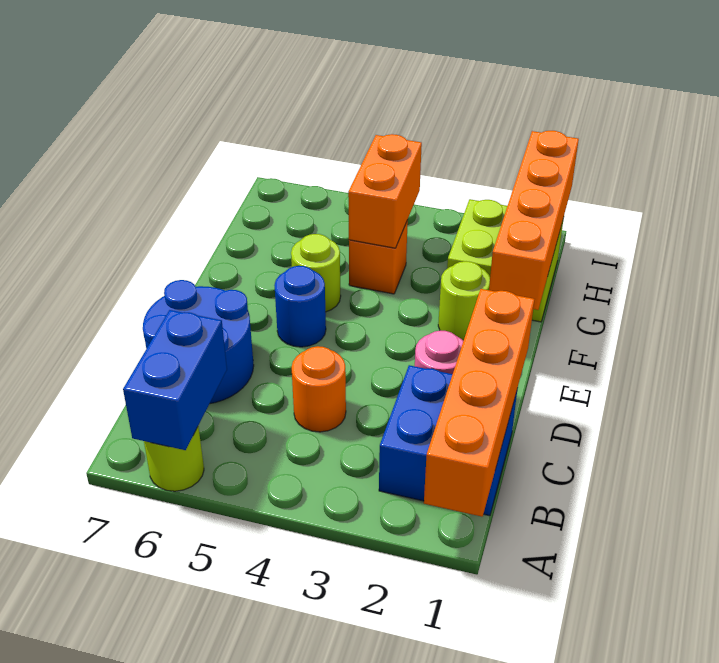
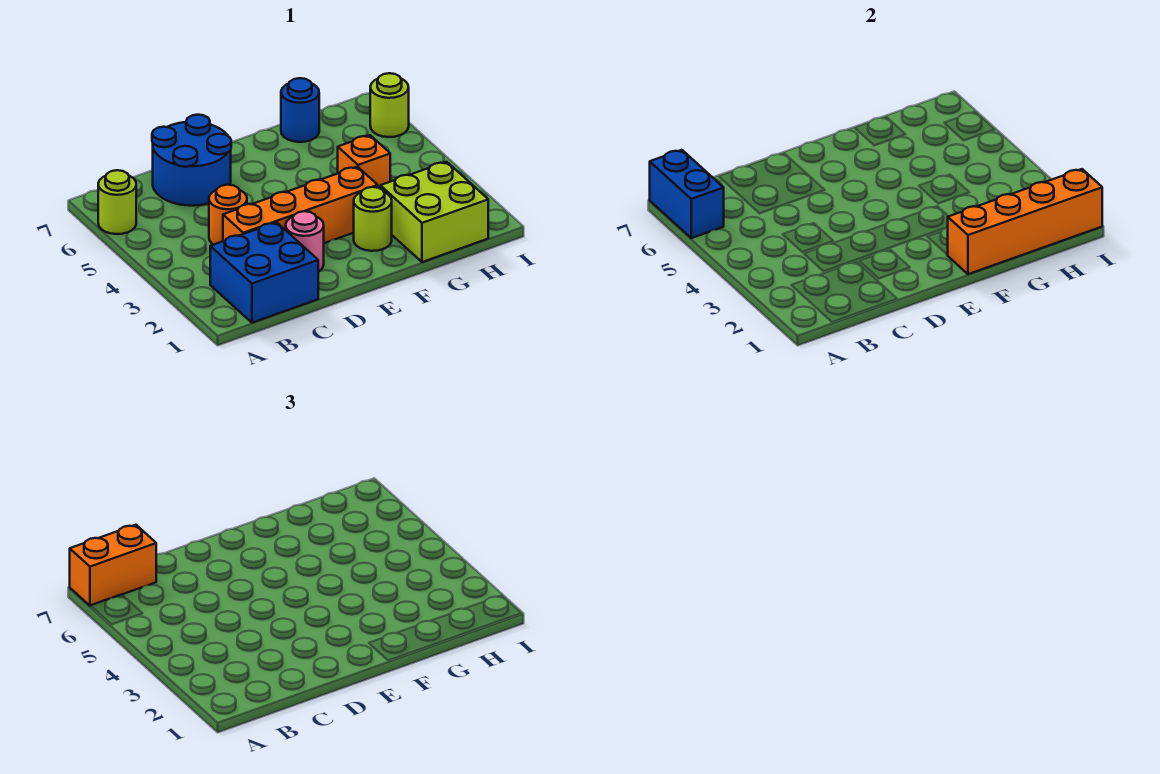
orange brick A1:D1 level 2 -> orange brick C3:F3 level 1
blue brick A6:B6 level 2 -> blue brick A6:A7 level 2
blue round brick E5 level 1 -> blue round brick G7 level 1
lime round brick F5 level 1 -> lime round brick I6 level 1
orange brick G4:H4 level 2 -> orange brick A7:B7 level 3

